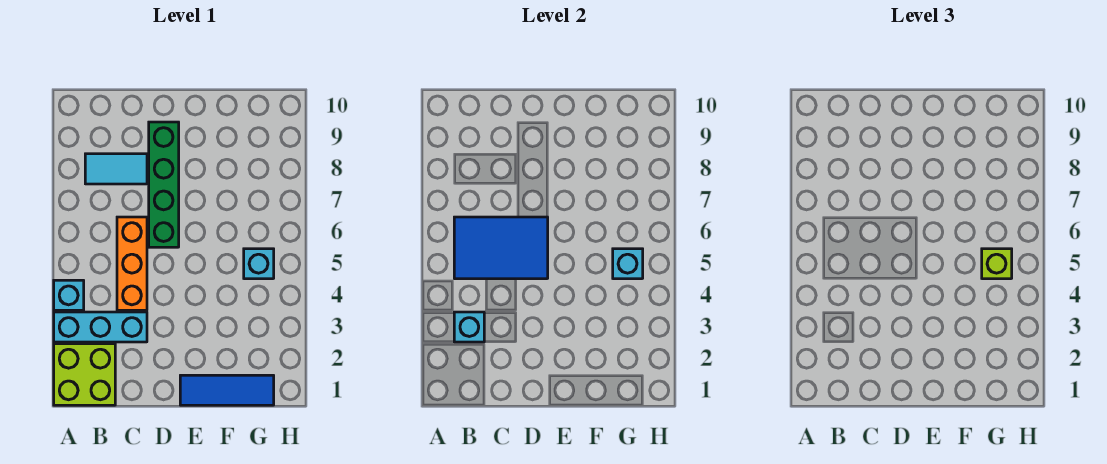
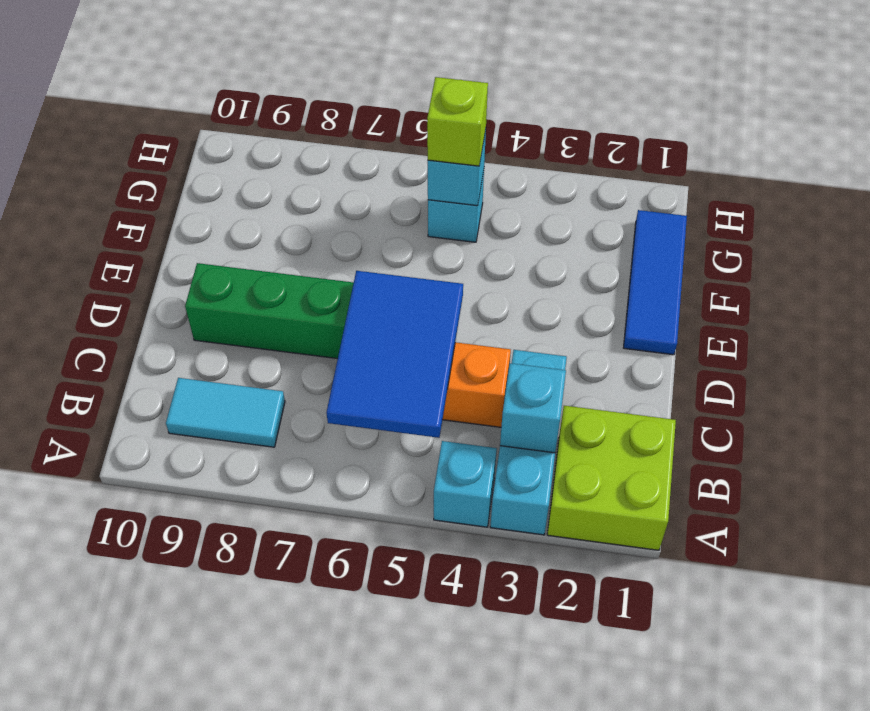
cyan tile B8:C8 level 1 -> cyan tile B8:B9 level 1

